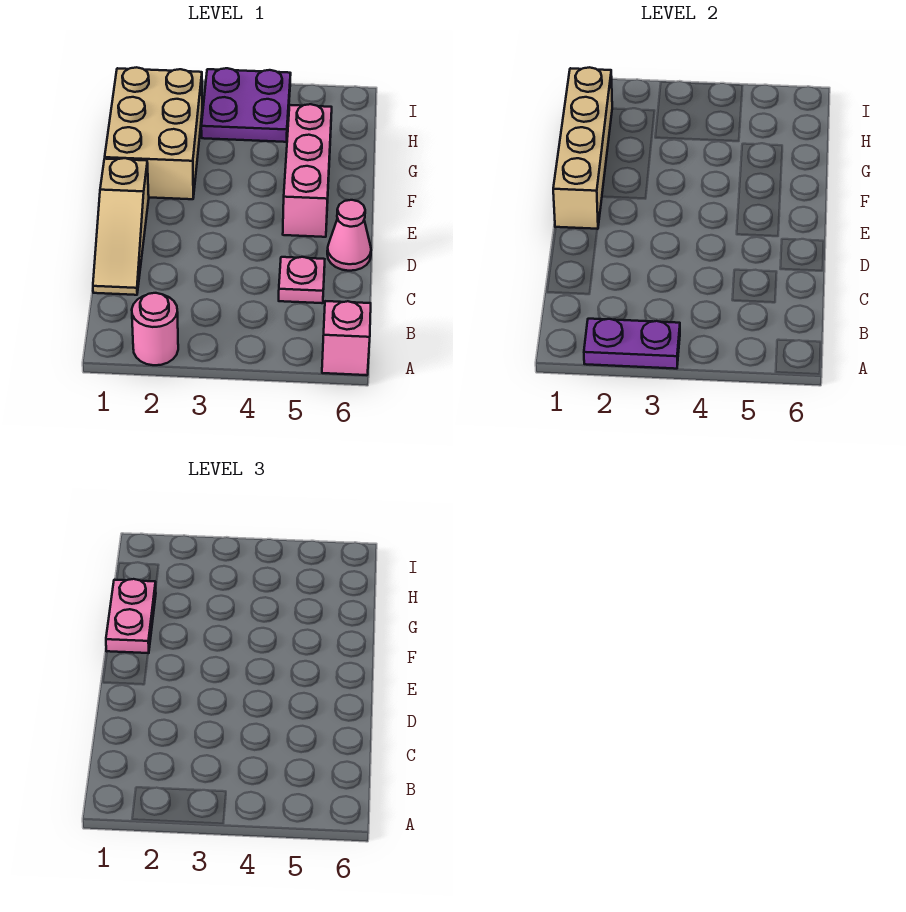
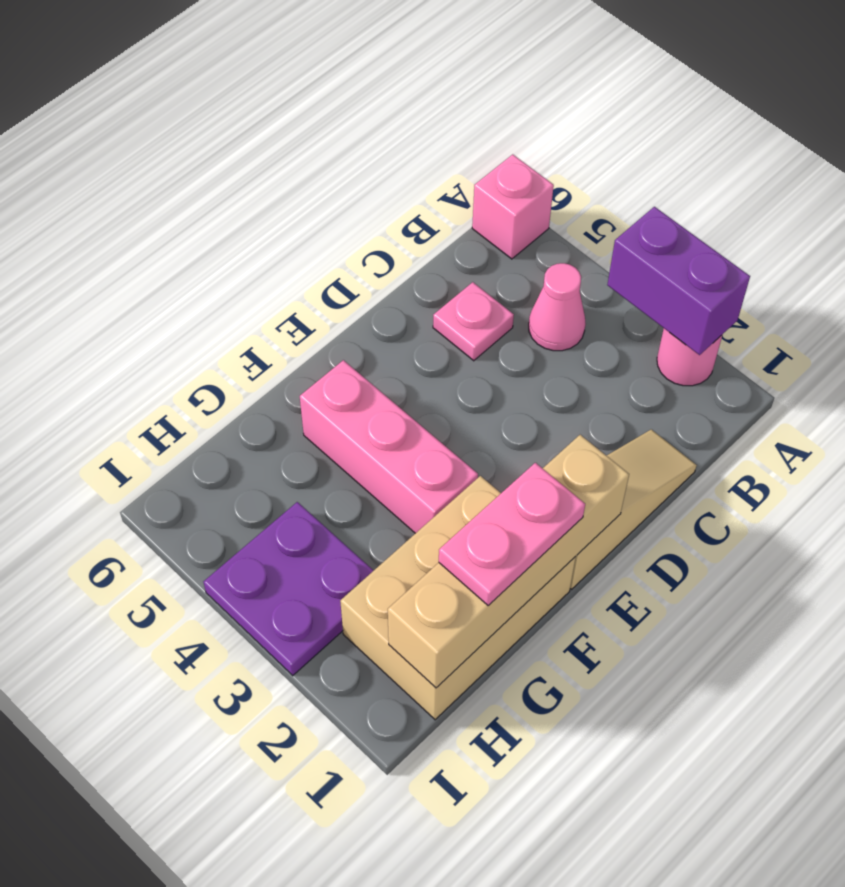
purple plate A2:A3 level 2 -> purple brick A2:A3 level 2
pink cone D6 level 1 -> pink cone B4 level 1
pink brick E5:G5 level 1 -> pink brick F3:F5 level 1

